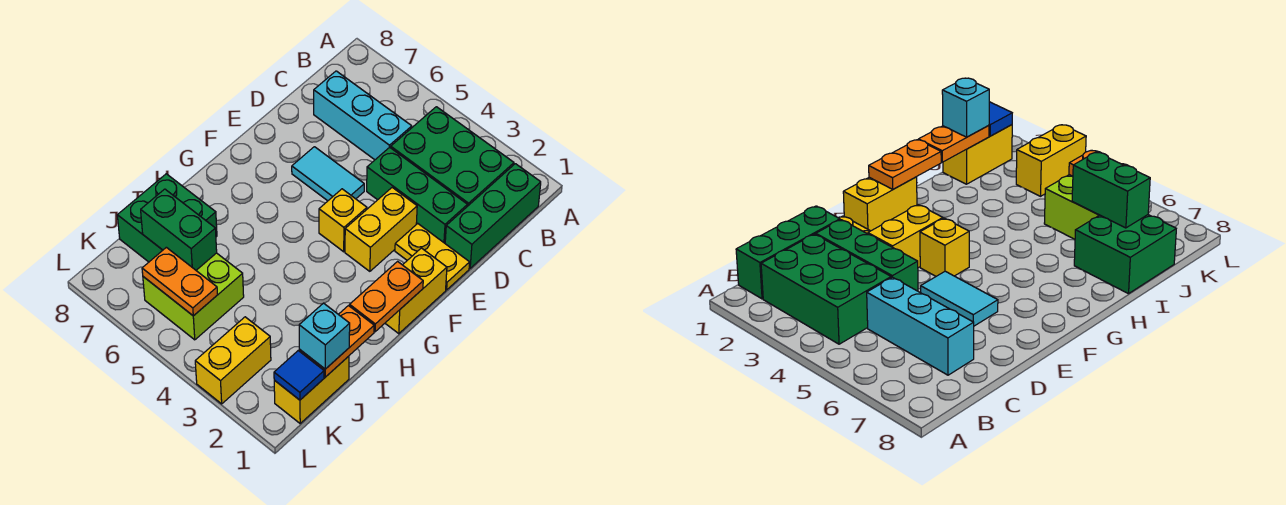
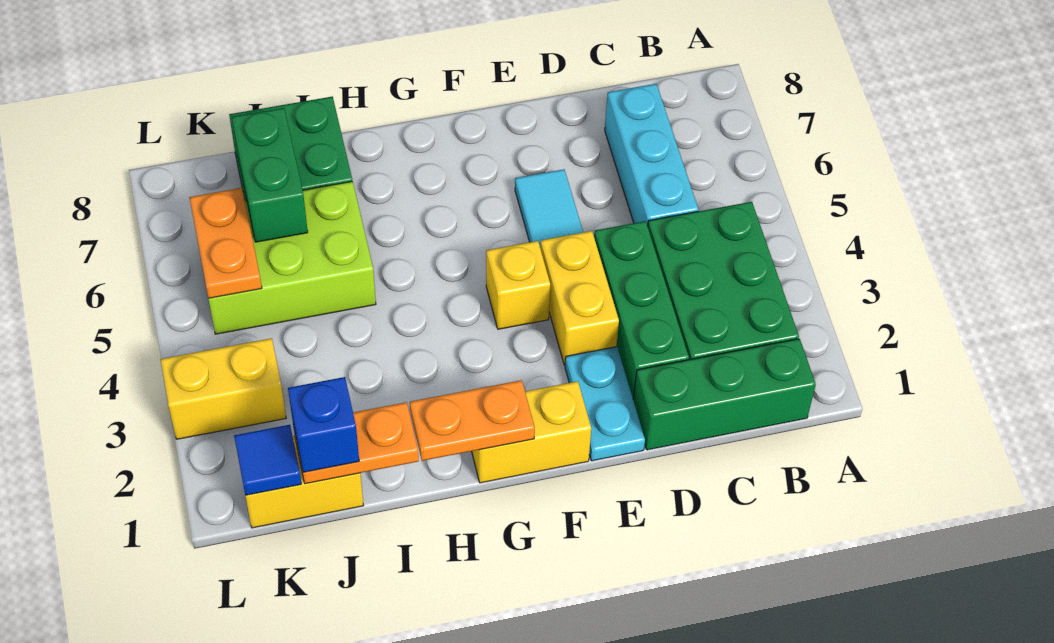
yellow plate E1:E2 level 1 -> cyan plate E1:E2 level 1
yellow brick E3:F3 level 1 -> yellow brick E3:E4 level 1
cyan brick J1 level 3 -> blue brick J1 level 3
lime brick J5:K6 level 1 -> lime brick I5:K6 level 1

